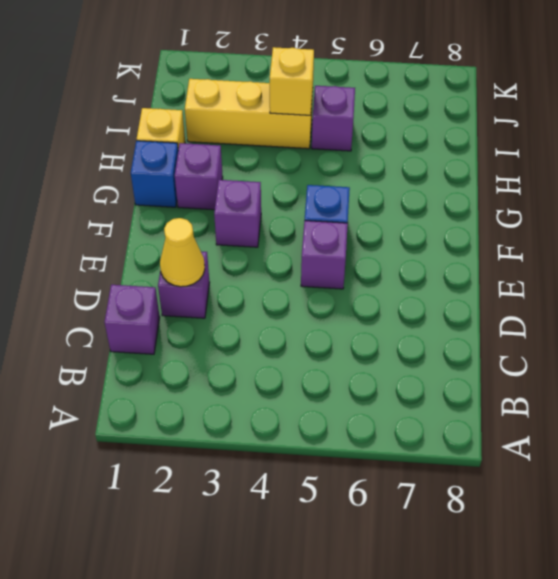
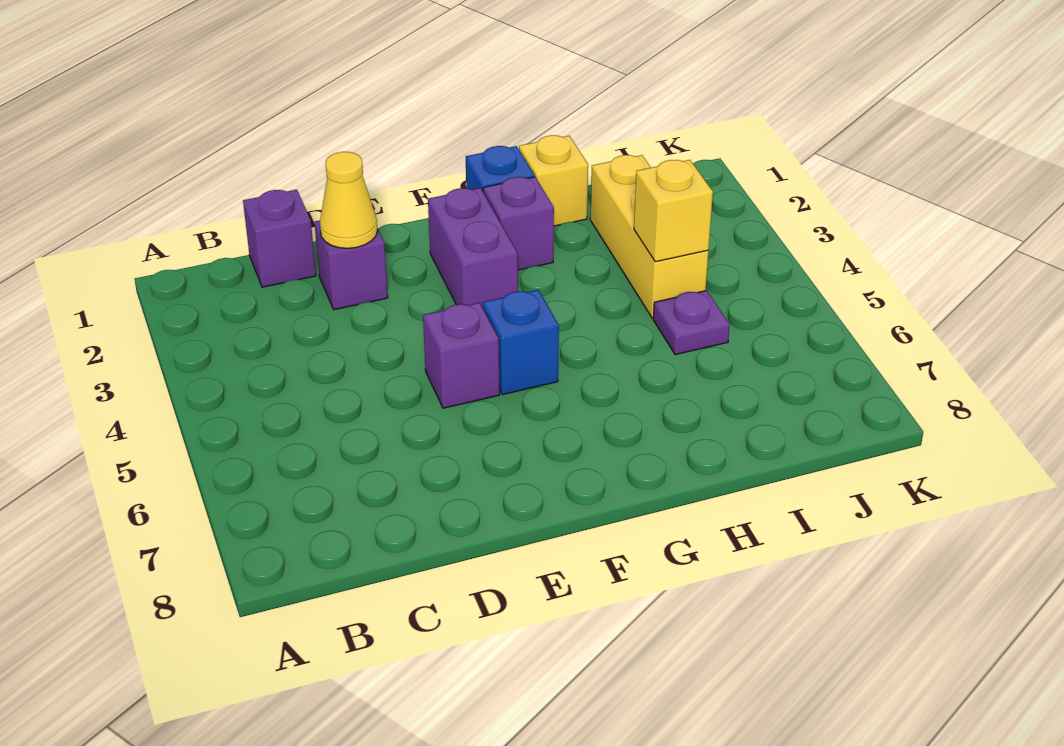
purple brick F3 level 1 -> purple brick F2:F3 level 1
purple brick I5 level 1 -> purple plate I5 level 1

